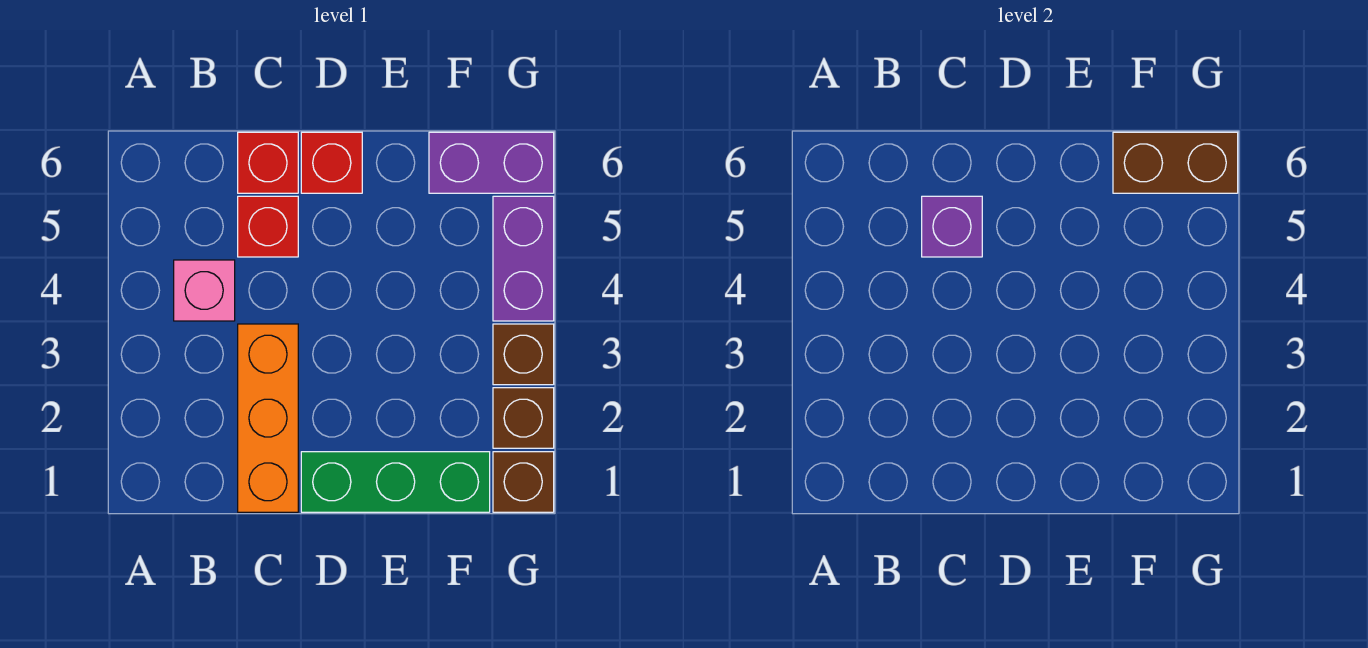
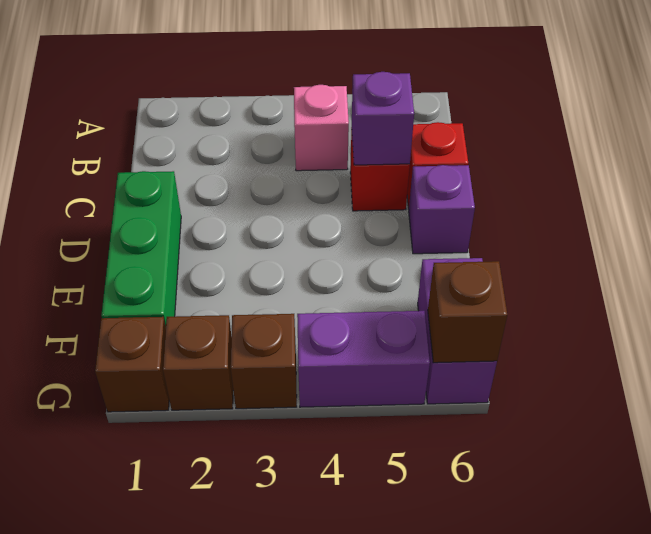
orange brick C1:C3 level 1 -> none
red brick D6 level 1 -> purple brick D6 level 1
brown brick F6:G6 level 2 -> brown brick G6 level 2

